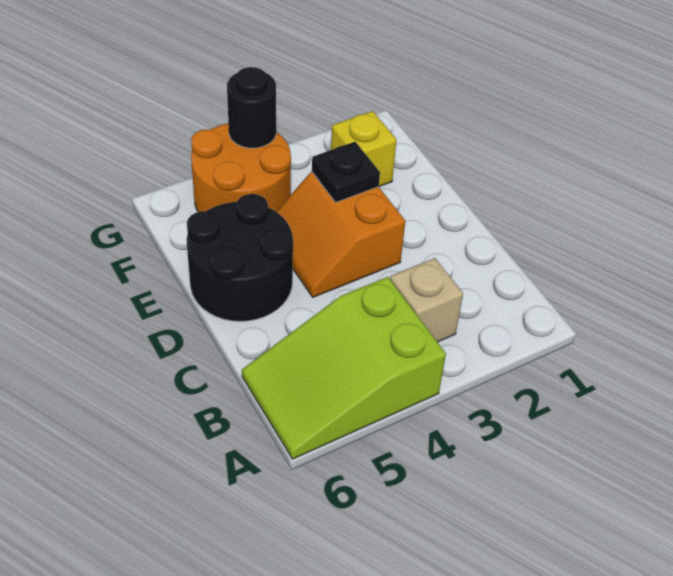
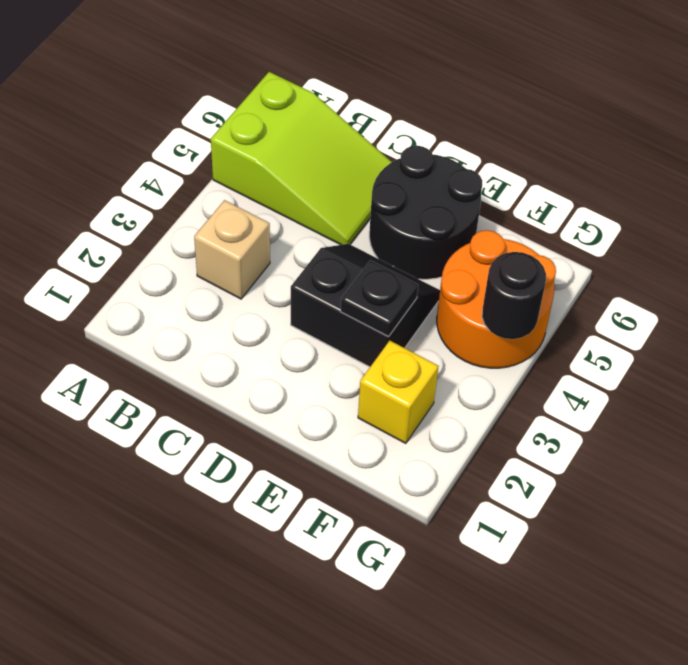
lime slope A4:B6 level 1 top 4 -> lime slope A5:C6 level 1 top A
orange slope D3:E4 level 1 top 3 -> black slope D3:E4 level 1 top 3

